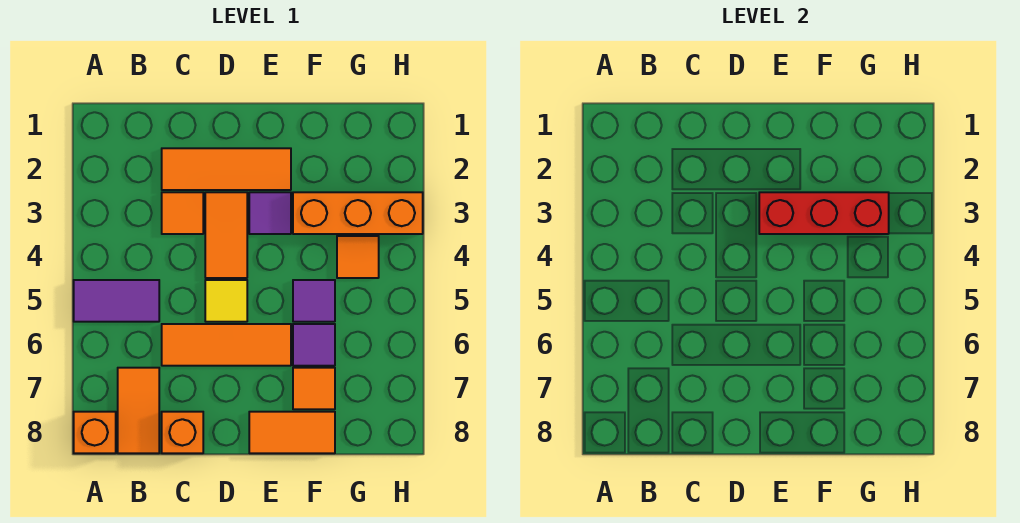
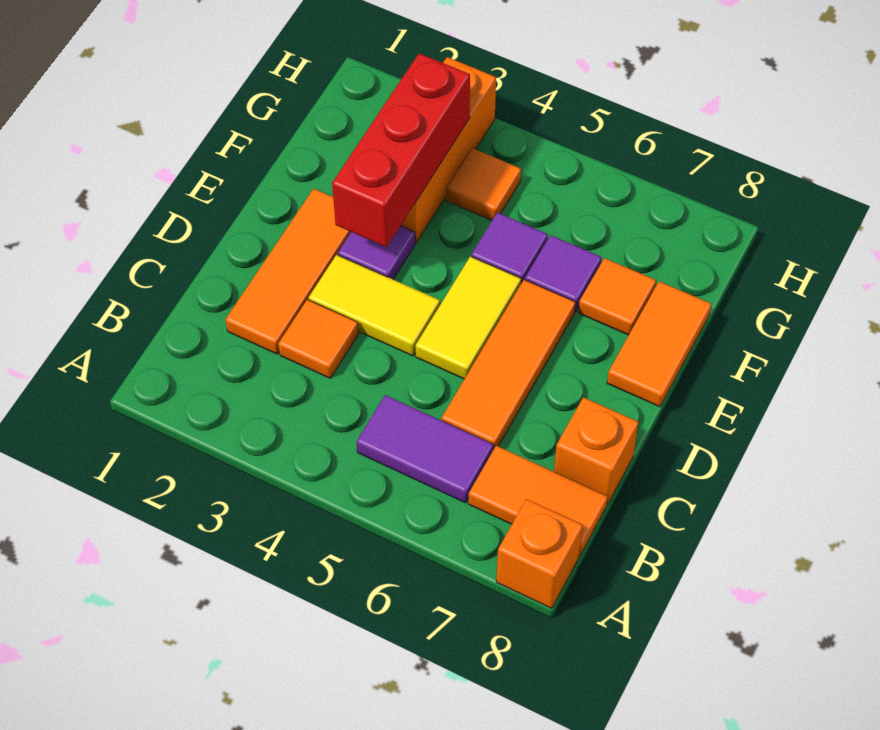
purple tile A5:B5 level 1 -> purple tile B5:B6 level 1
orange tile D3:D4 level 1 -> yellow tile D3:D4 level 1
yellow tile D5 level 1 -> yellow tile D5:E5 level 1

